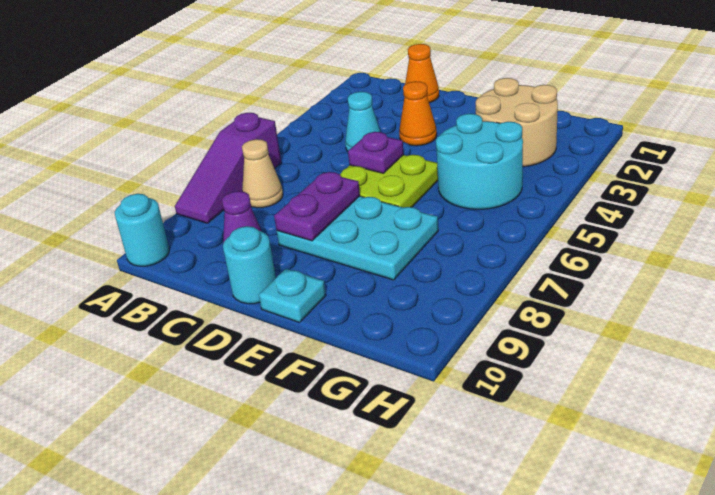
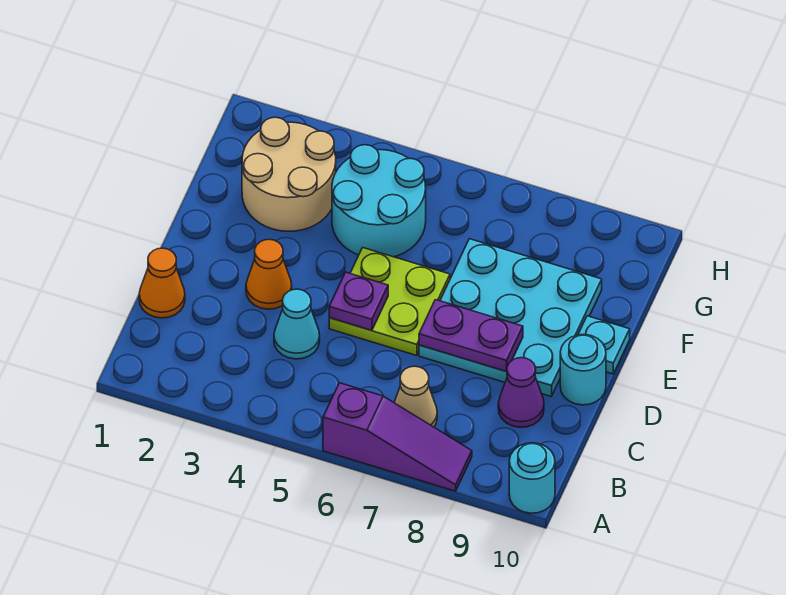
cyan plate D7:F8 level 1 -> cyan plate D7:F9 level 1

